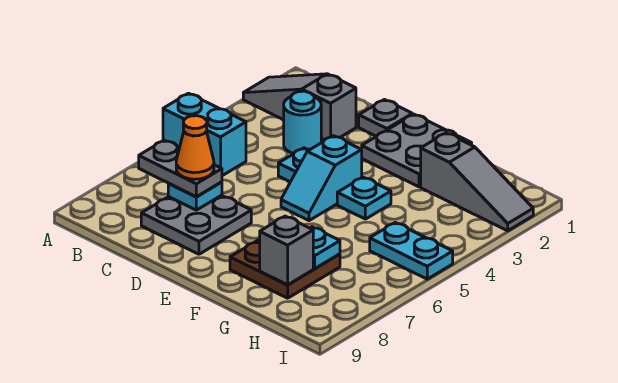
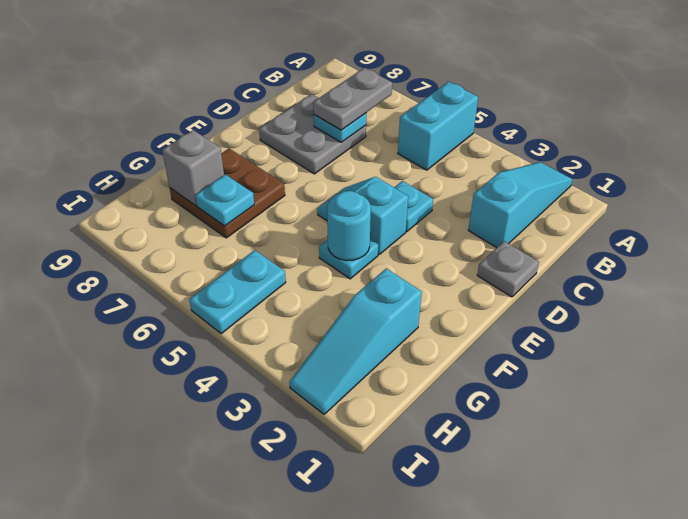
grey slope A2:C2 level 1 top C -> cyan slope A2:C2 level 1 top C
cyan round brick C3 level 1 -> cyan round brick F4 level 2
orange cone C7 level 4 -> none
grey plate E1:F2 level 1 -> none
grey slope G2:I2 level 1 top G -> cyan slope G2:I2 level 1 top G

